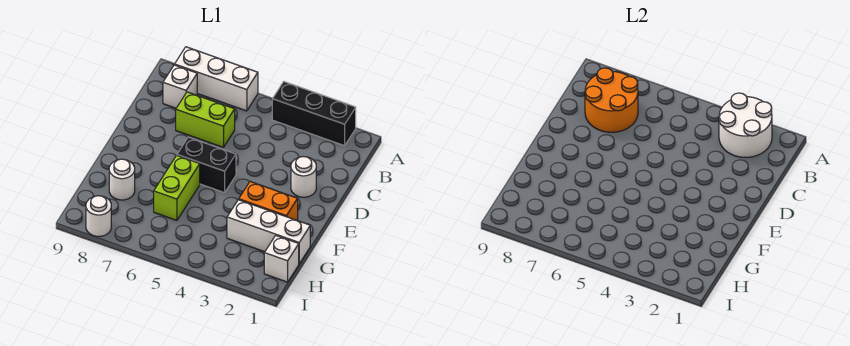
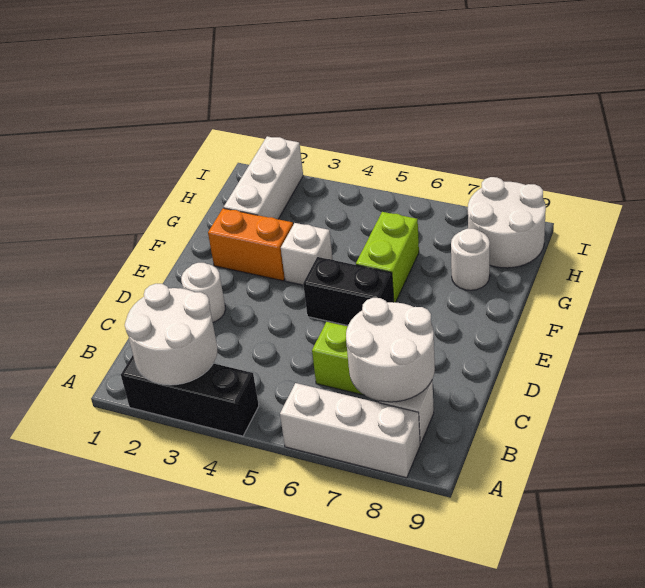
orange round brick B7:C8 level 2 -> white round brick B7:C8 level 2
white brick G1:G3 level 1 -> white brick G2:I2 level 1
white brick H1 level 1 -> white brick F4 level 1
white round brick I8 level 1 -> white round brick H8:I9 level 1

